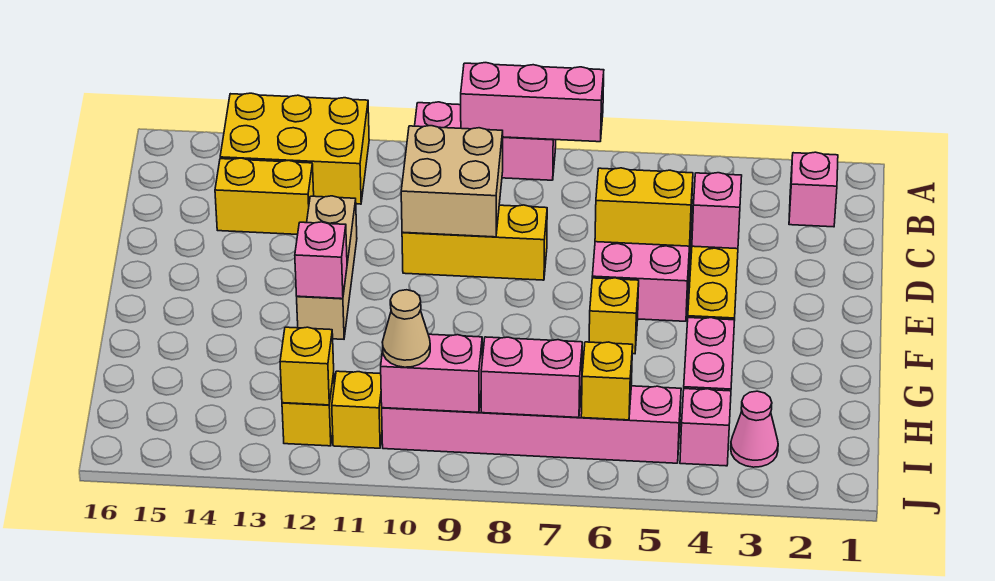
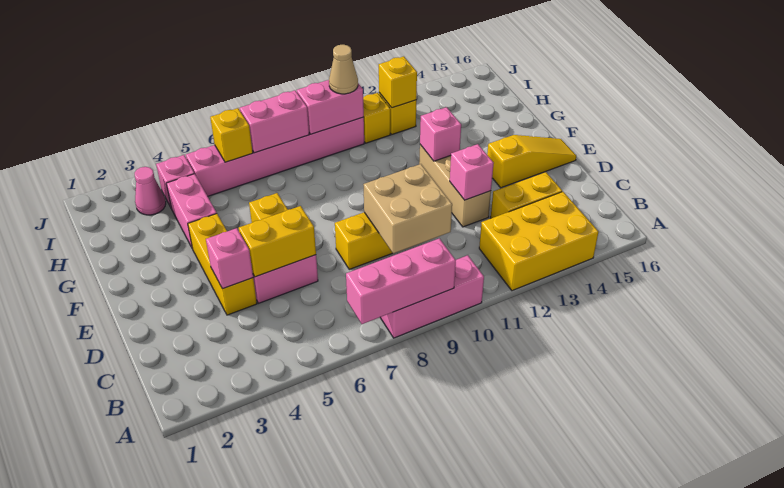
pink brick B2 level 1 -> pink brick D12 level 2
none -> yellow slope E14:E16 level 1 top 14

